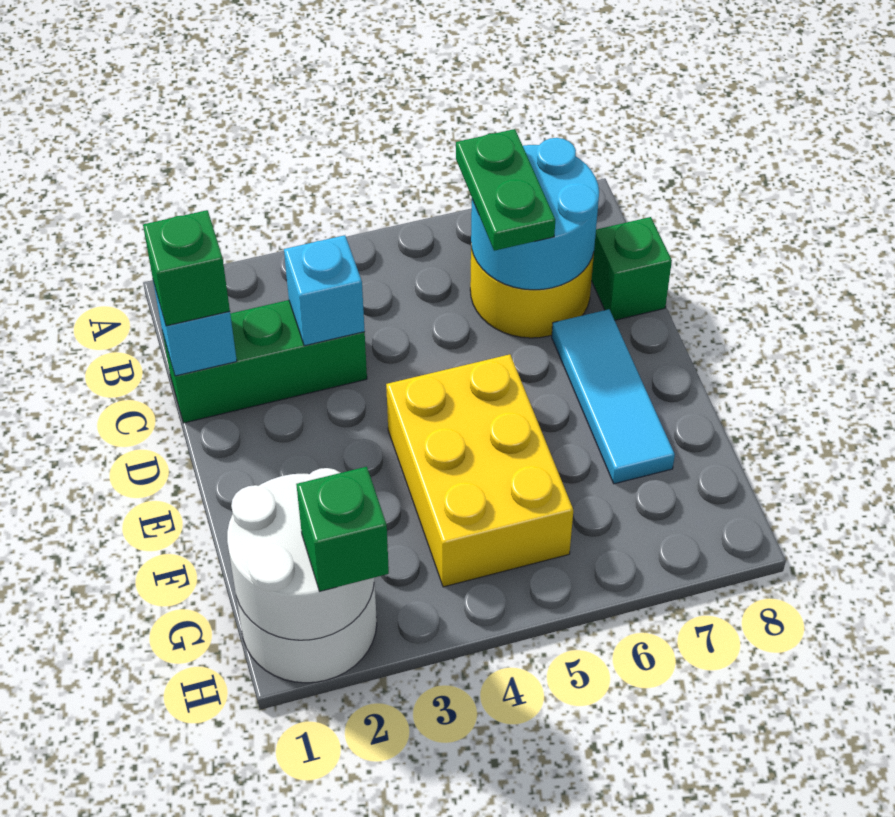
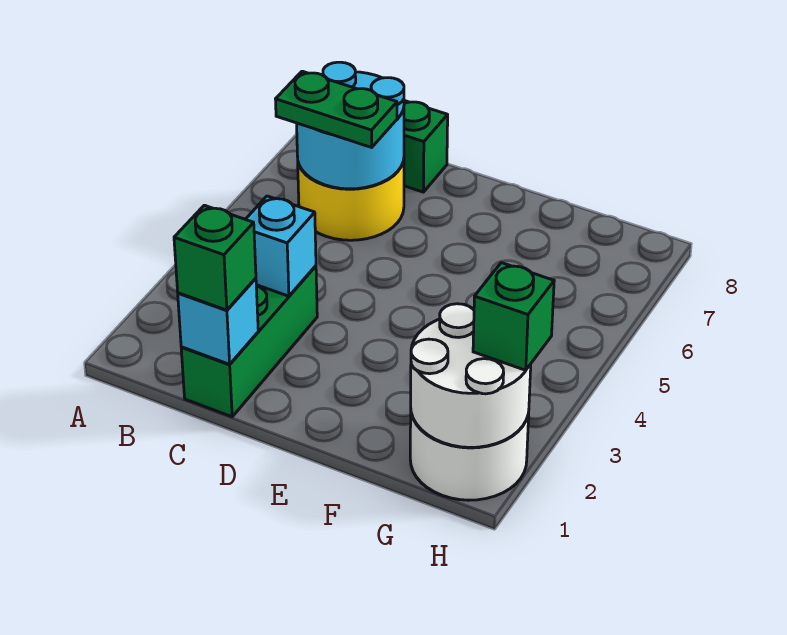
cyan tile D7:F7 level 1 -> none
yellow brick E4:G5 level 1 -> none

